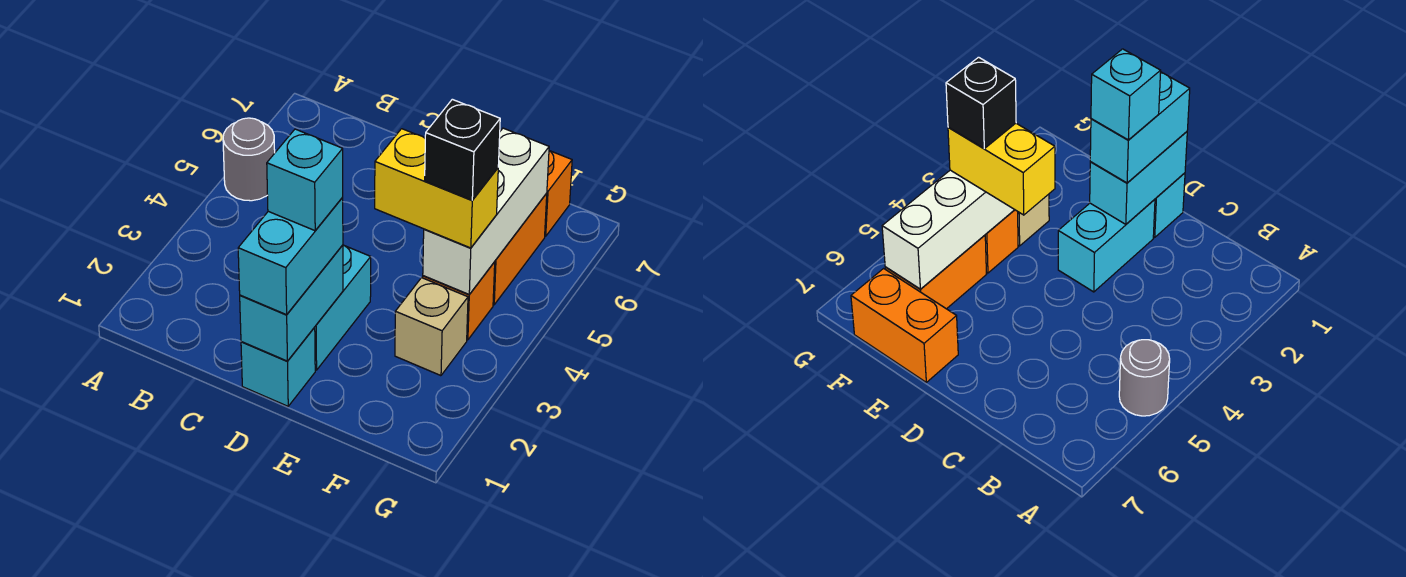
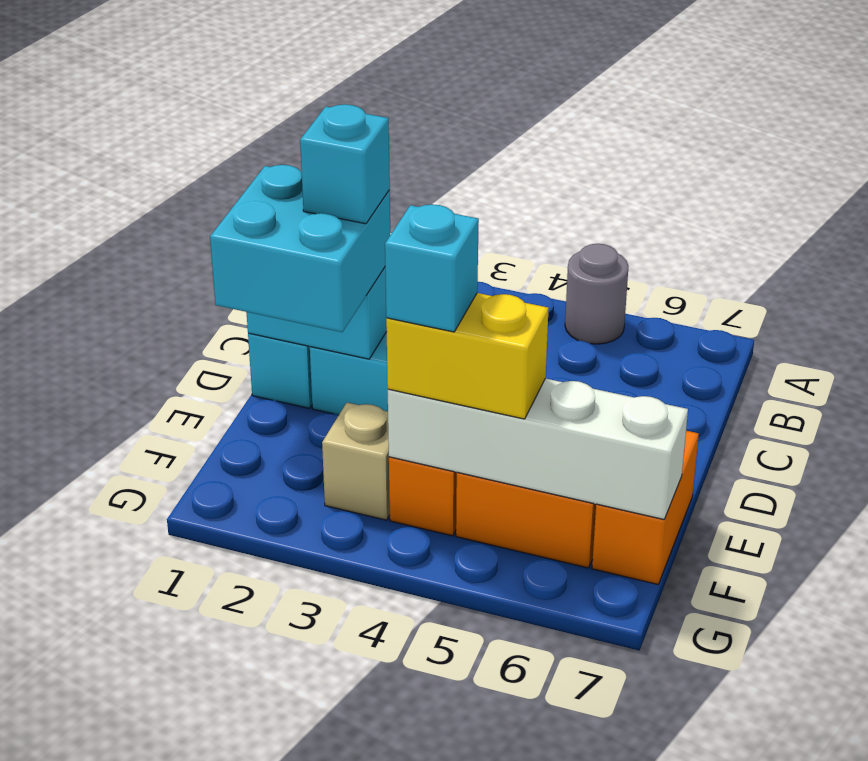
cyan brick D1:D2 level 3 -> cyan brick D1:E2 level 3
yellow brick E4:F4 level 3 -> yellow brick F4:F5 level 3
white brick F4:F6 level 2 -> white brick F4:F7 level 2
black brick F4 level 4 -> cyan brick F4 level 4

